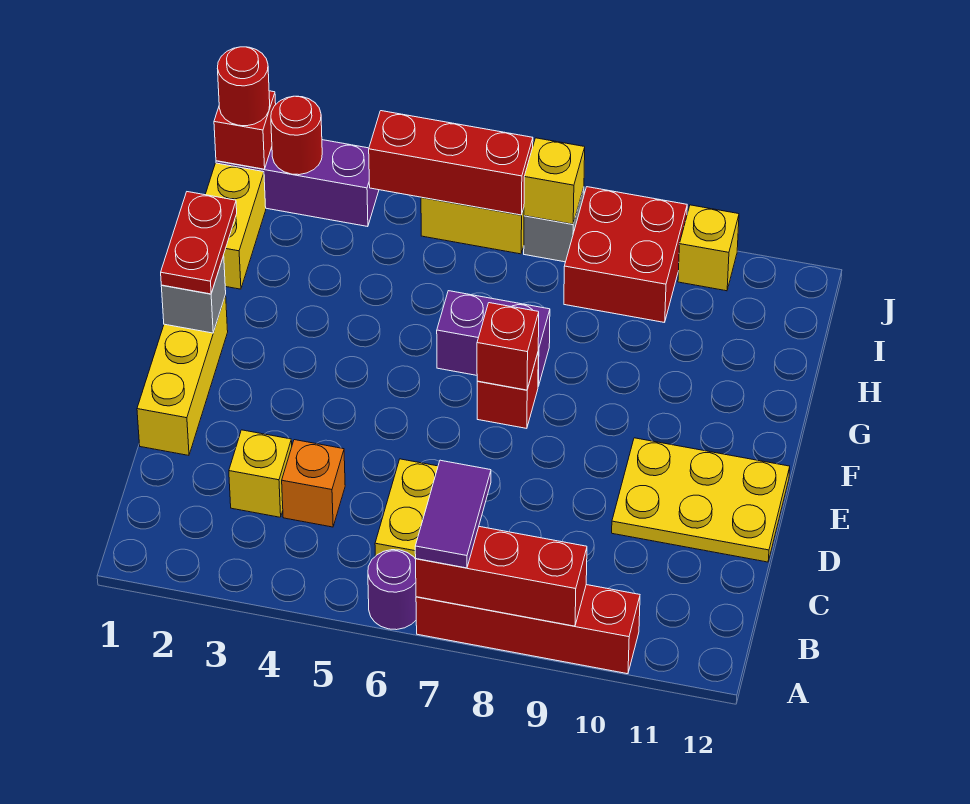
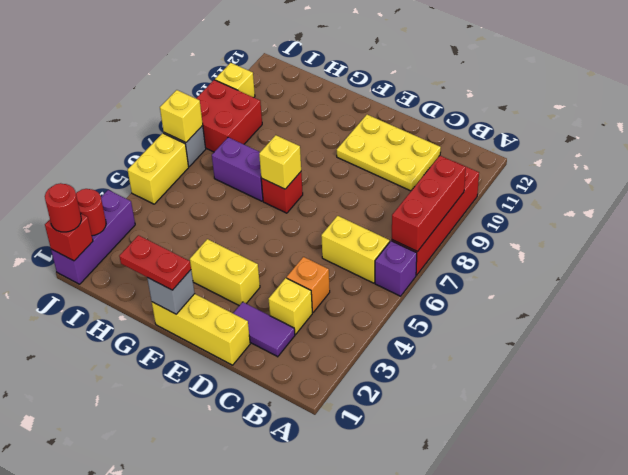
purple round brick A6 level 1 -> purple brick A6 level 1
purple tile A7:B7 level 3 -> purple tile C2:D2 level 1
yellow plate D10:E12 level 1 -> yellow plate C10:E11 level 1
red brick F7 level 2 -> yellow brick F7 level 2
purple brick G6:G7 level 1 -> purple brick G7:H7 level 1
yellow brick H1:I1 level 1 -> yellow brick E3:F3 level 1
red brick J4:J6 level 2 -> none

